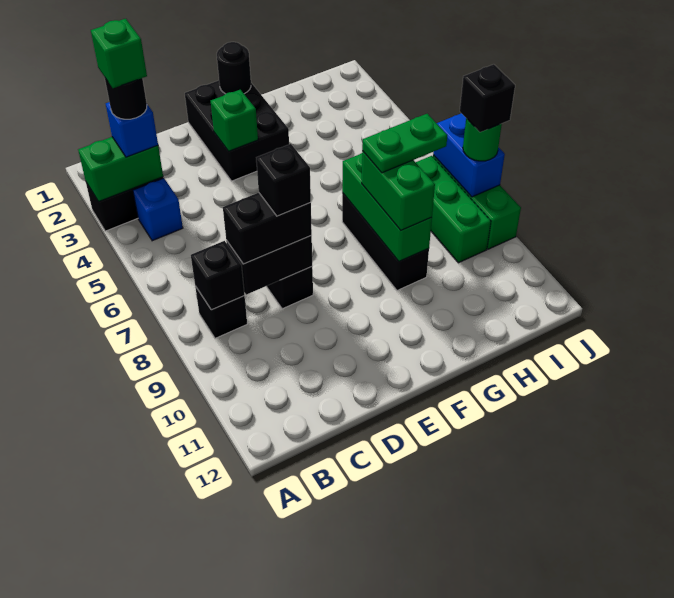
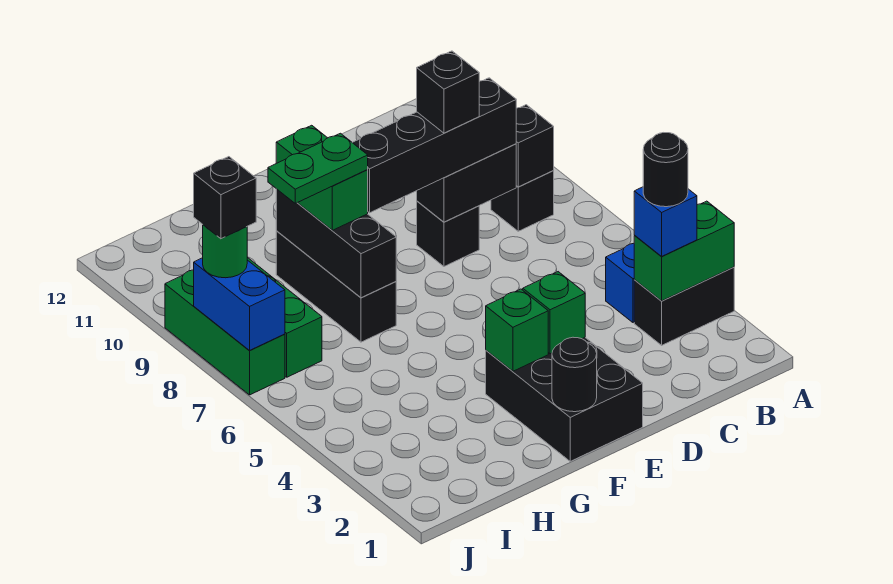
green brick B3 level 5 -> green brick F3 level 2
black brick C8:D8 level 3 -> black brick C8:F8 level 3
green brick G7:G9 level 2 -> black brick G7:G9 level 2

